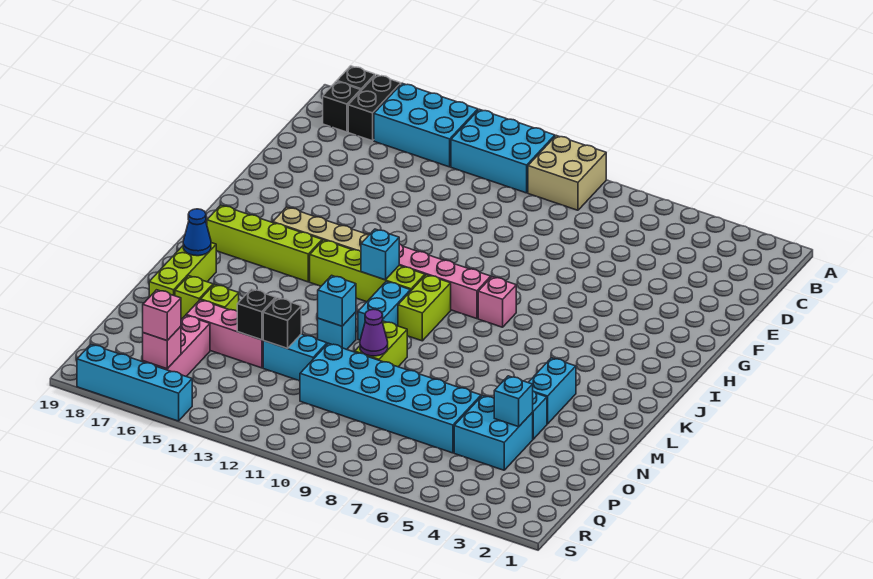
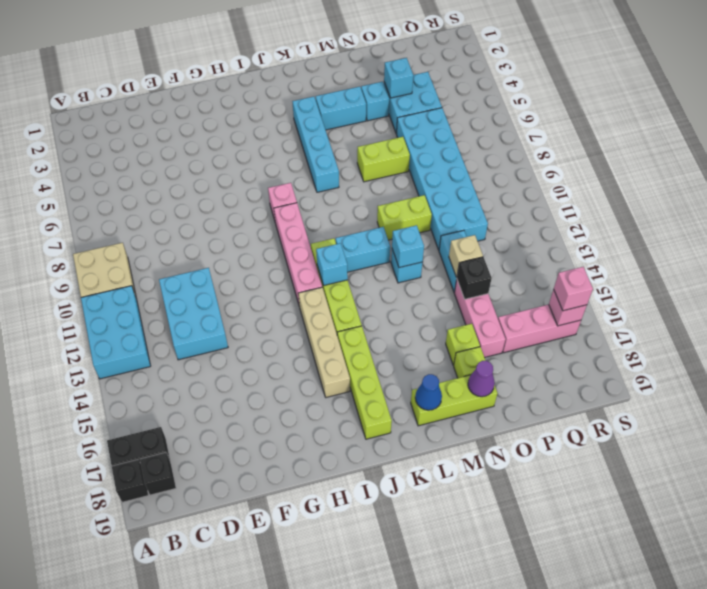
cyan brick A14:B16 level 1 -> cyan brick D11:E13 level 1
lime brick J10:K10 level 1 -> lime brick M7:N7 level 1
purple cone N10 level 2 -> purple cone N18 level 2
black brick O13 level 2 -> tan brick O13 level 2
cyan brick S15:S18 level 1 -> cyan brick K4:K7 level 1

